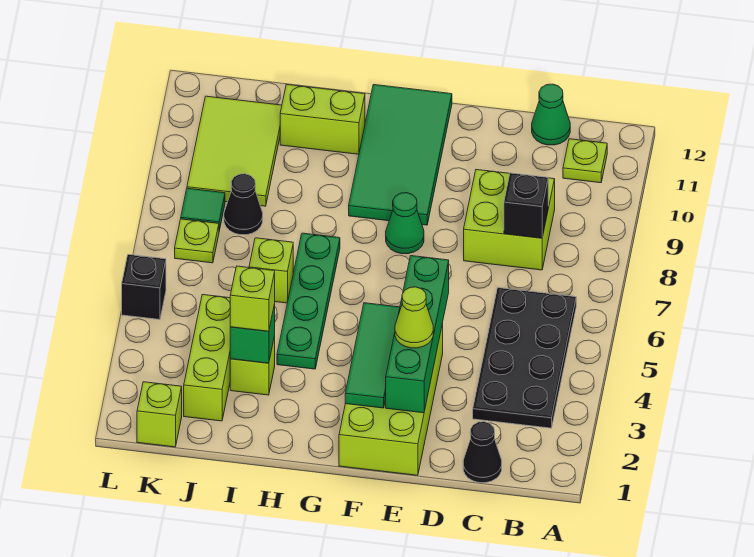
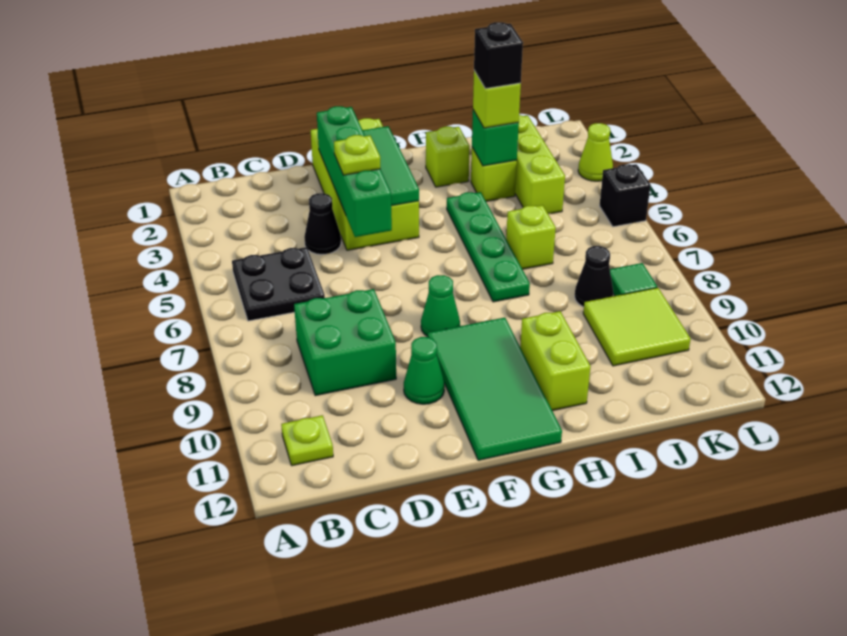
black plate B3:C6 level 1 -> black plate B5:C6 level 1
black cone C1 level 1 -> black cone D4 level 1
lime brick C8:D9 level 1 -> green brick C8:D9 level 1
black brick C8 level 2 -> black brick I3 level 4
green cone C12 level 1 -> green cone E10 level 1
lime cone E3 level 3 -> lime cone L3 level 1
lime brick H11:I11 level 1 -> lime brick H10:H11 level 1
lime tile J9:K11 level 1 -> lime tile J9:K10 level 1
lime brick K1 level 1 -> lime brick H2 level 1
lime plate K7 level 1 -> lime plate E4 level 3

